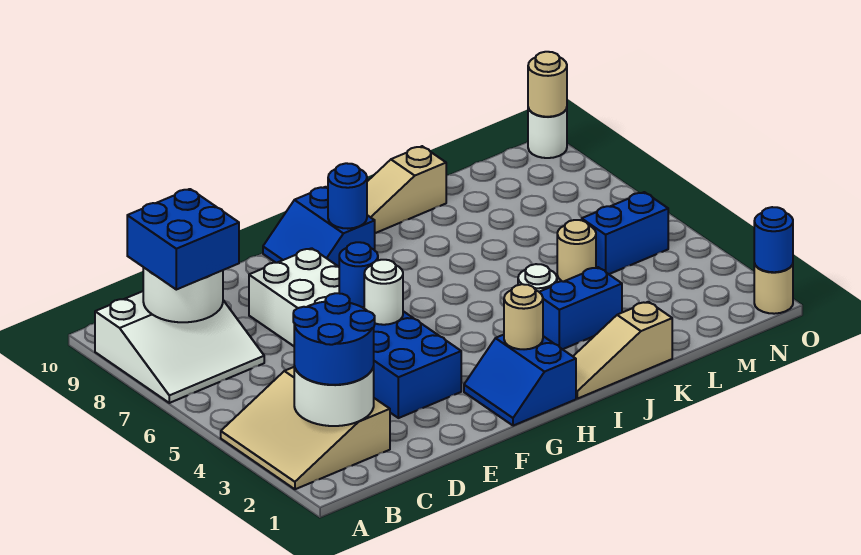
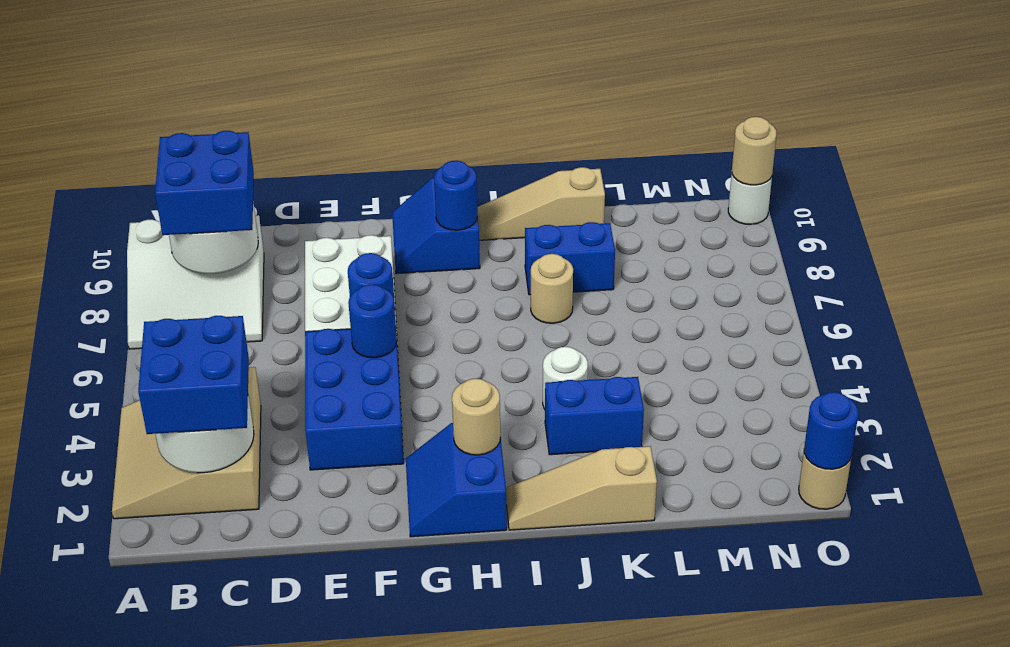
blue round brick B2:C3 level 3 -> blue brick B2:C3 level 3
white round brick F5 level 2 -> blue round brick F5 level 2
tan round brick L5 level 1 -> tan round brick J7 level 1
blue brick M5:N5 level 1 -> blue brick J8:K8 level 1

